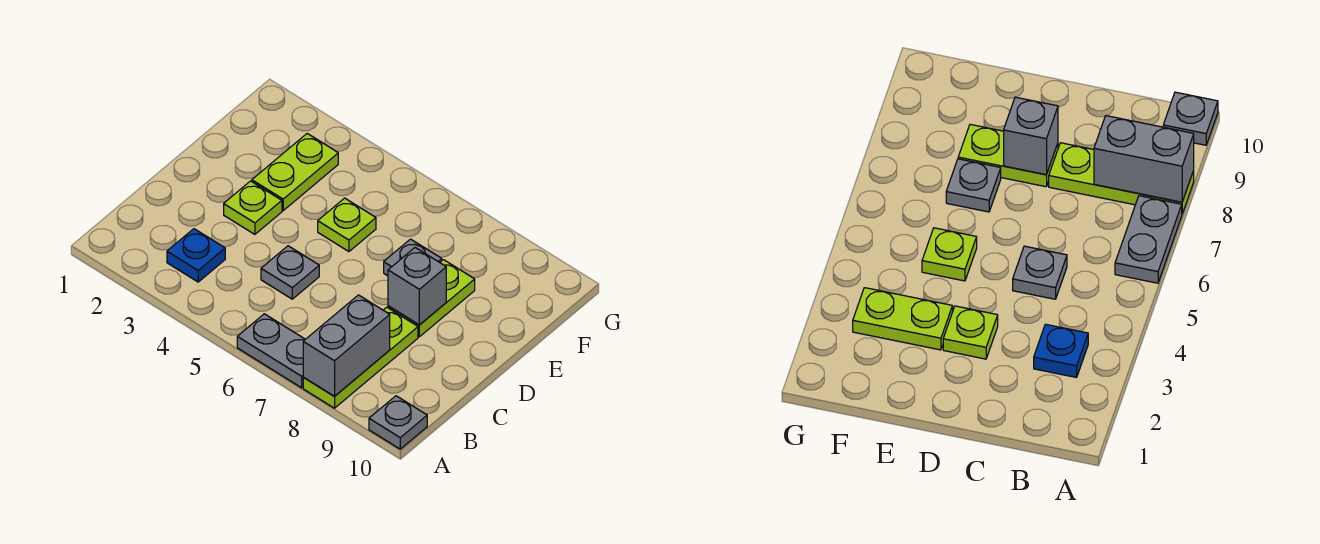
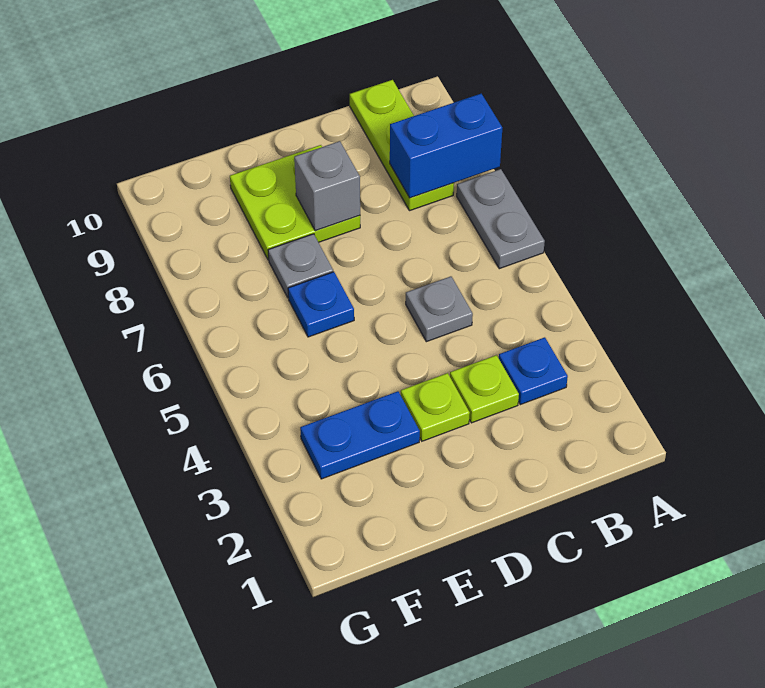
lime plate A8:C8 level 1 -> lime plate B8:B10 level 1
grey brick A8:B8 level 2 -> blue brick A8:B8 level 2
grey plate A10 level 1 -> none
lime plate D8:E8 level 1 -> lime plate D8:E9 level 1
lime plate E3:F3 level 1 -> blue plate E3:F3 level 1
lime plate E5 level 1 -> lime plate C3 level 1
none -> blue plate E6 level 1

